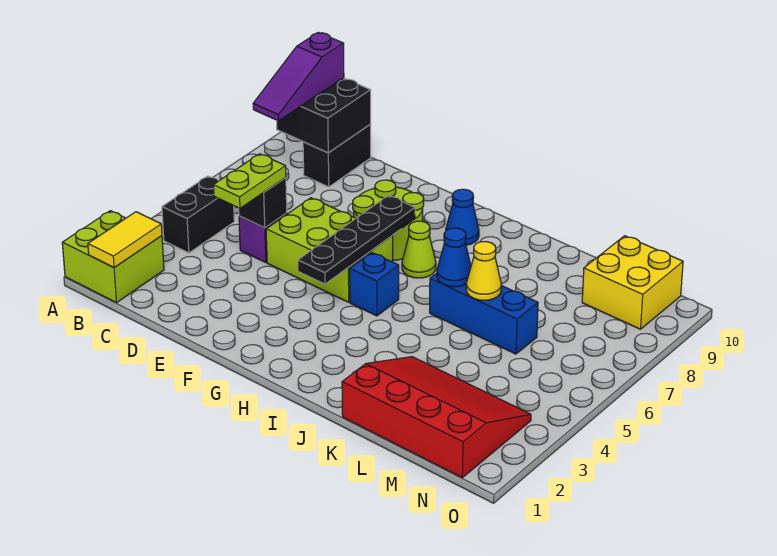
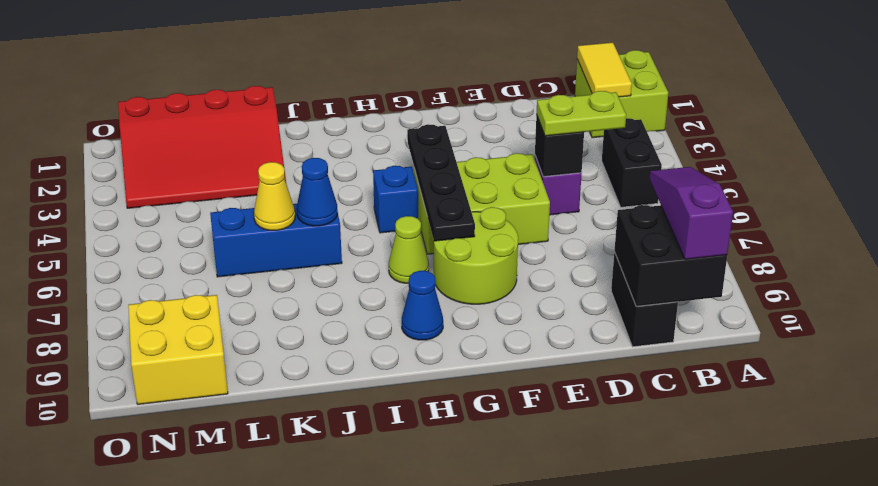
lime plate D4:D5 level 3 -> lime plate C5:D5 level 3

